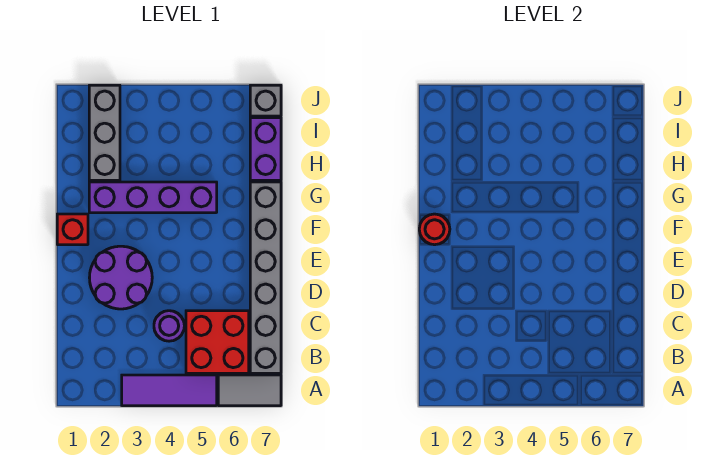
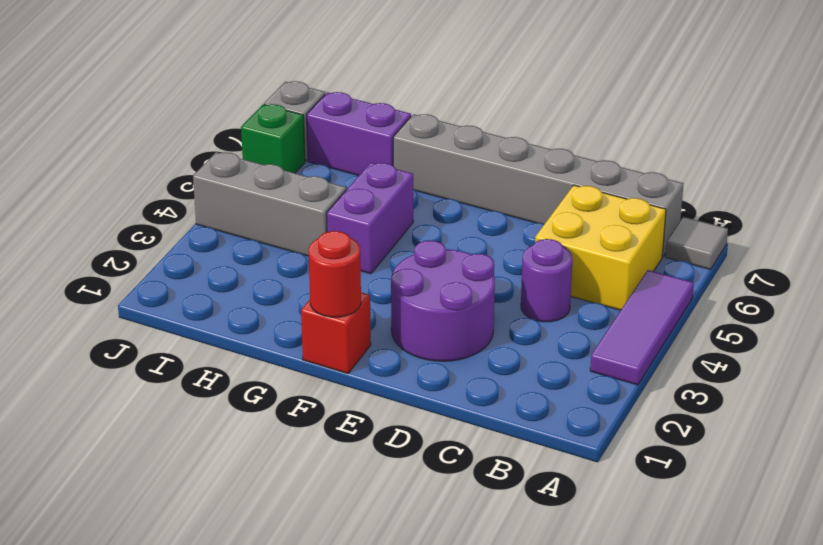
grey tile A6:A7 level 1 -> grey tile A7 level 1
red brick B5:C6 level 1 -> yellow brick B5:C6 level 1
purple brick G2:G5 level 1 -> purple brick G4:G5 level 1
grey brick H2:J2 level 1 -> grey brick H4:J4 level 1
none -> green brick J6 level 1

